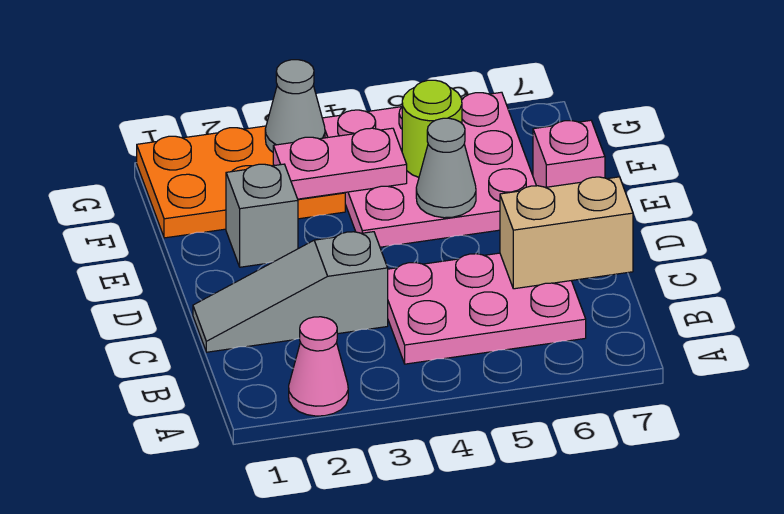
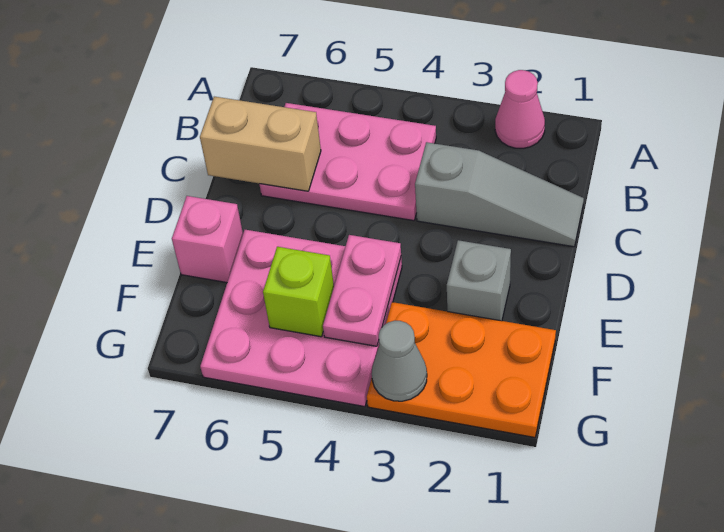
grey cone E5 level 2 -> none
pink plate F3:F4 level 2 -> pink plate E4:F4 level 2
lime round brick F5 level 2 -> lime brick F5 level 2

